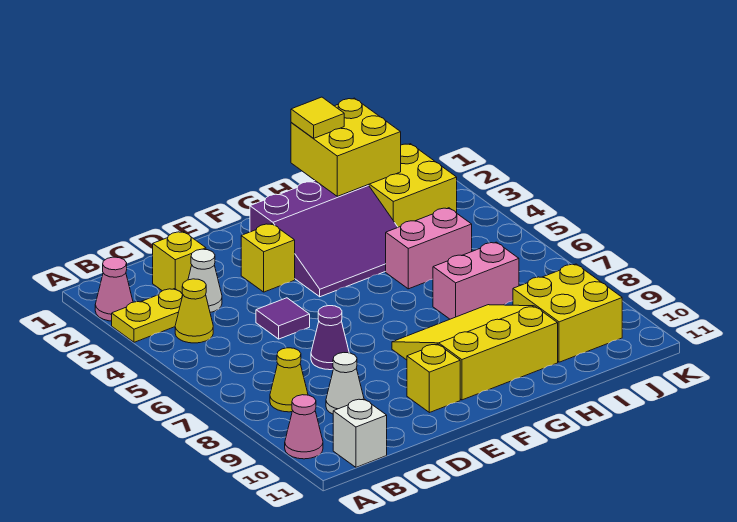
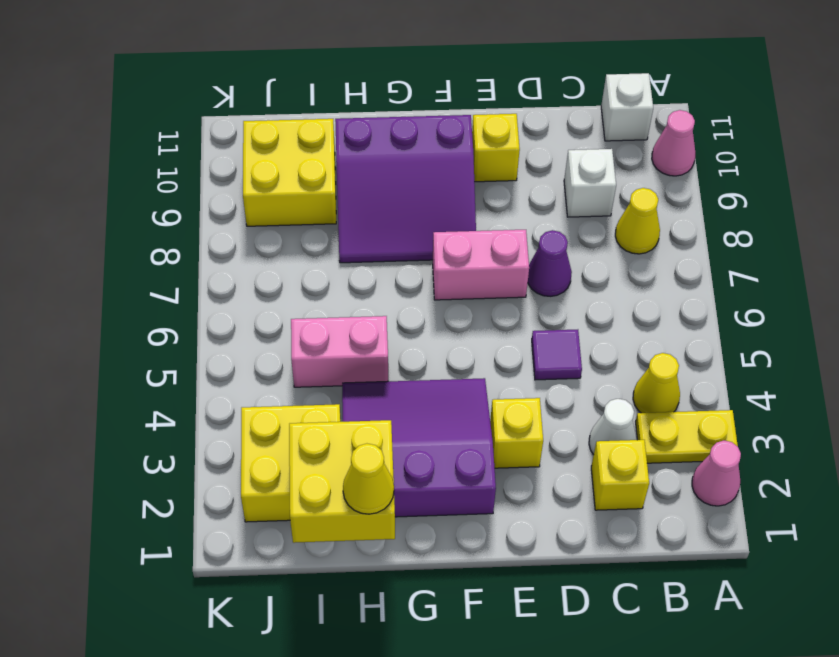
white cone C9 level 1 -> white brick C9 level 1
yellow slope F8:H10 level 1 top 10 -> purple slope F8:H10 level 1 top 10
yellow tile H1 level 3 -> yellow cone H1 level 3
pink brick H7:I7 level 1 -> pink brick E7:F7 level 1

